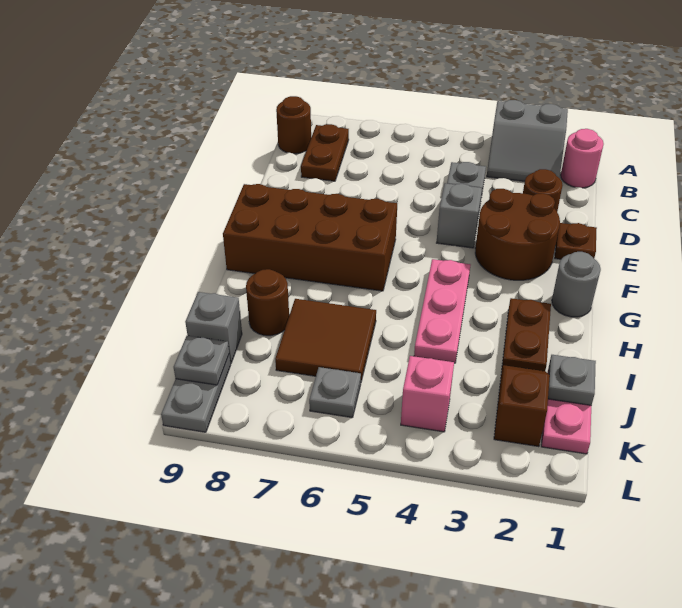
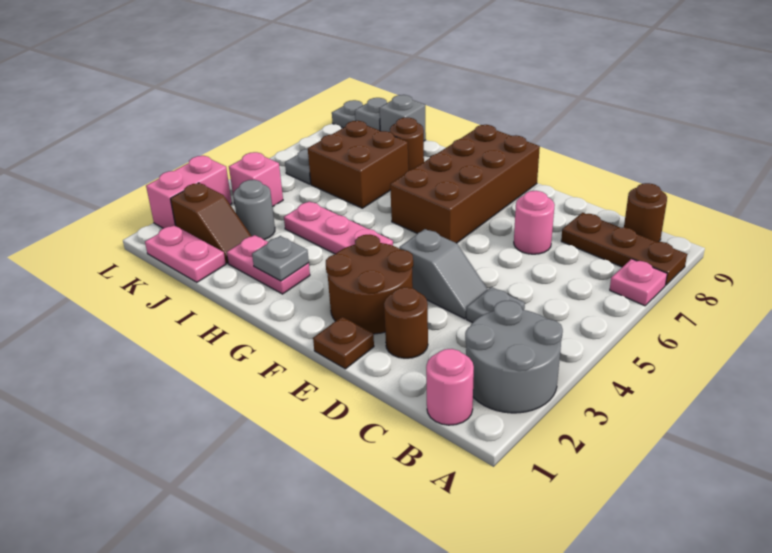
grey slope A2:B3 level 1 top A -> grey round brick A2:B3 level 1
none -> pink plate A7 level 1
brown plate B8:C8 level 1 -> brown plate A8:C8 level 1
none -> pink round brick D7 level 1
grey round brick G1 level 1 -> grey round brick J3 level 1
brown plate H2:I2 level 1 -> pink plate H2:I2 level 1
brown tile I6:J7 level 1 -> brown brick I6:J7 level 1
grey plate J1 level 2 -> grey plate H2 level 2
none -> pink brick L2:L3 level 1

